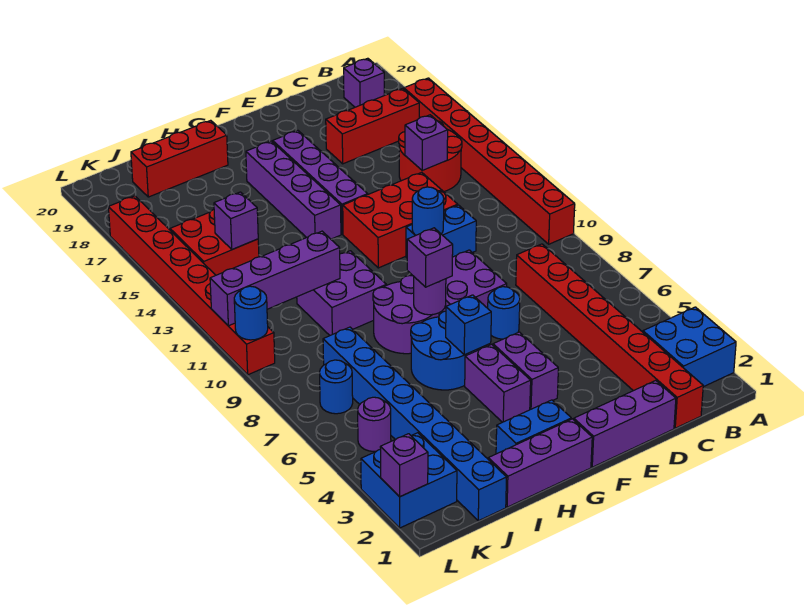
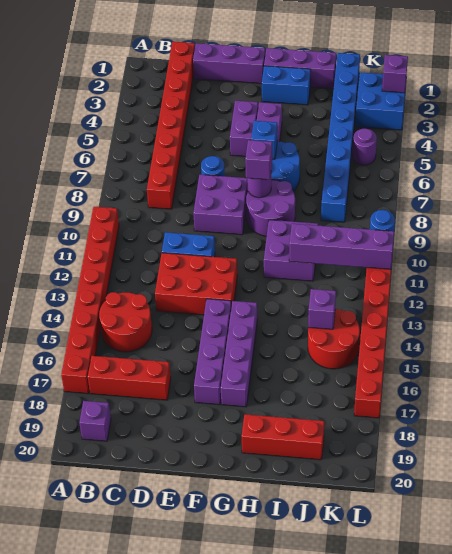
blue brick A2:B3 level 1 -> none
purple brick C14 level 2 -> none
blue round brick E11 level 2 -> none
red brick J14:K15 level 1 -> red round brick J14:K15 level 1
blue round brick K7 level 1 -> none

